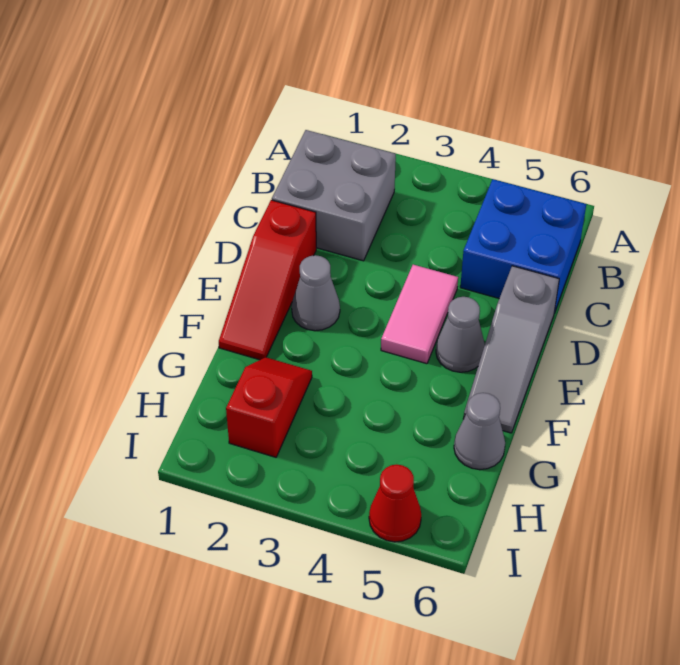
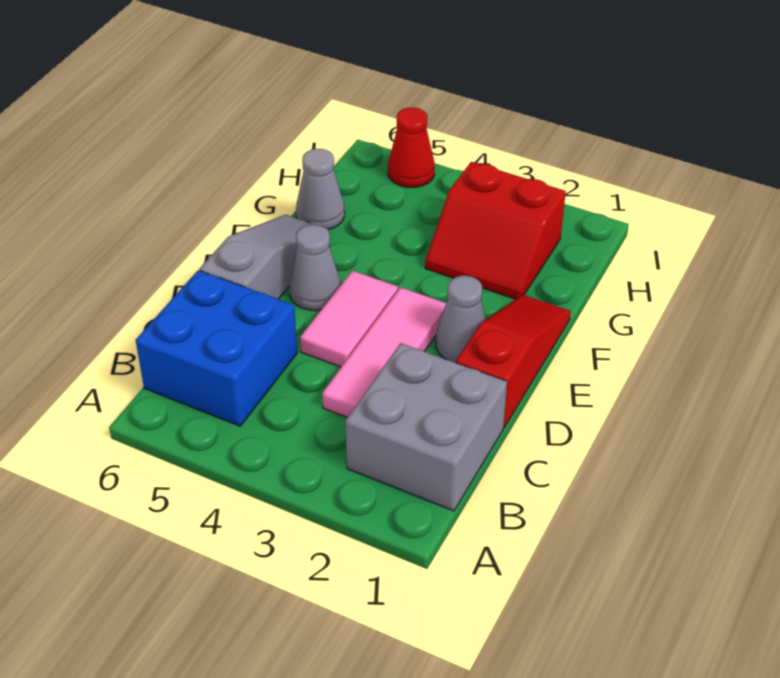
none -> pink tile C3:E3 level 1
red slope G2:H2 level 1 top H -> red slope G2:H3 level 1 top H

